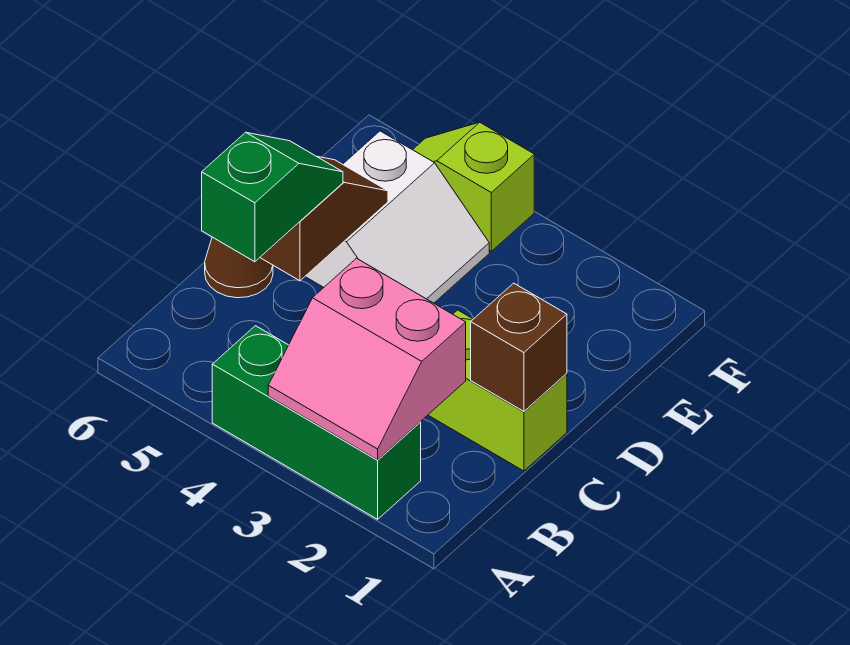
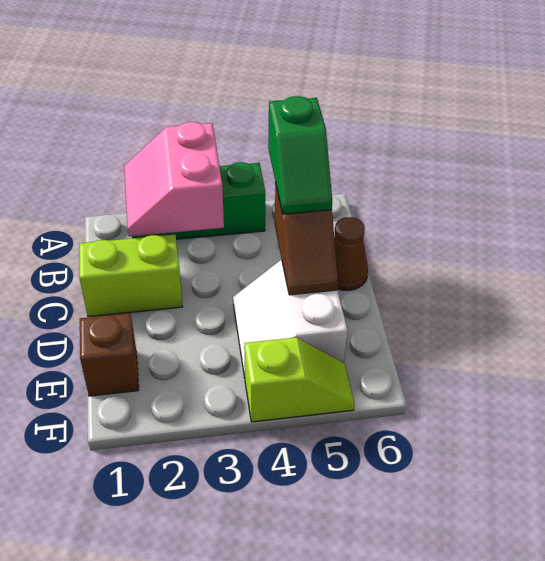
pink slope A2:B3 level 2 top B -> pink slope A2:B3 level 2 top 3
brown brick C1 level 2 -> brown brick E1 level 1

